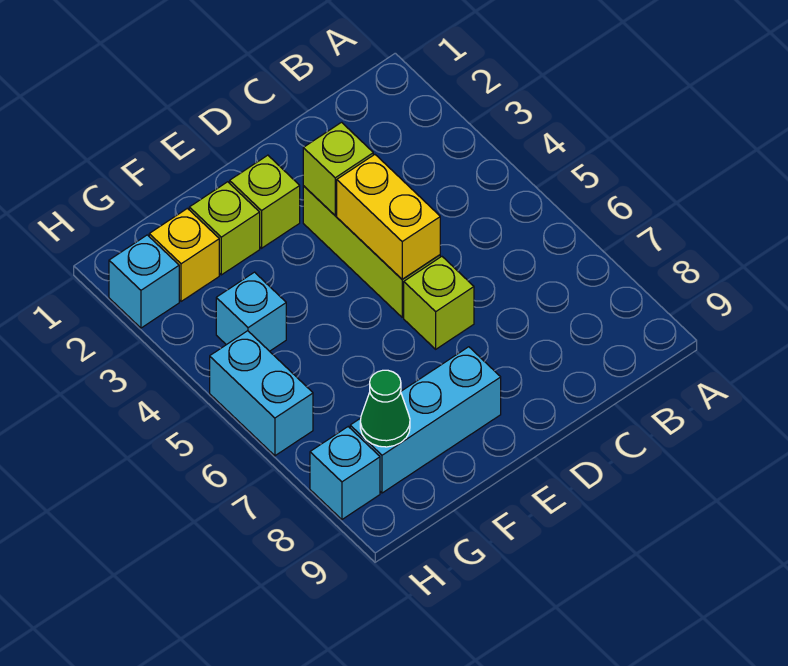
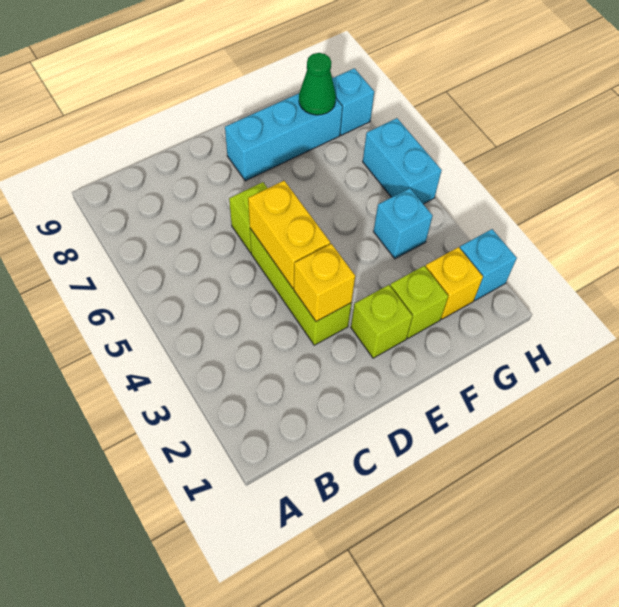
lime brick D3 level 2 -> yellow brick D3 level 2

